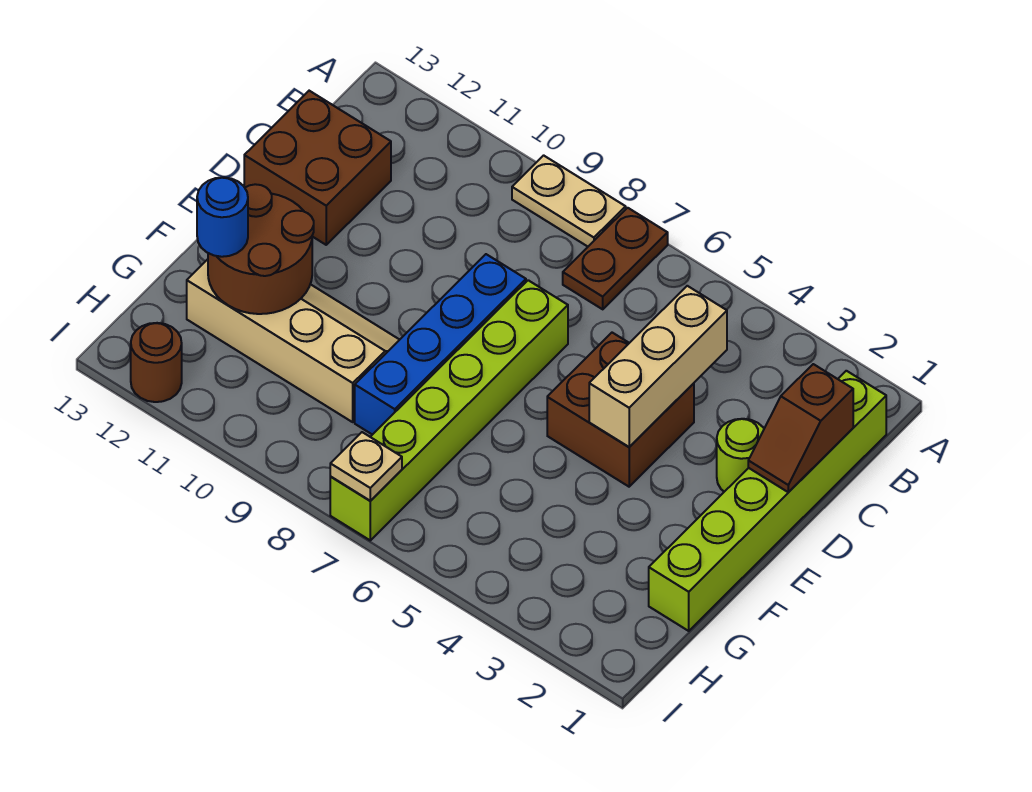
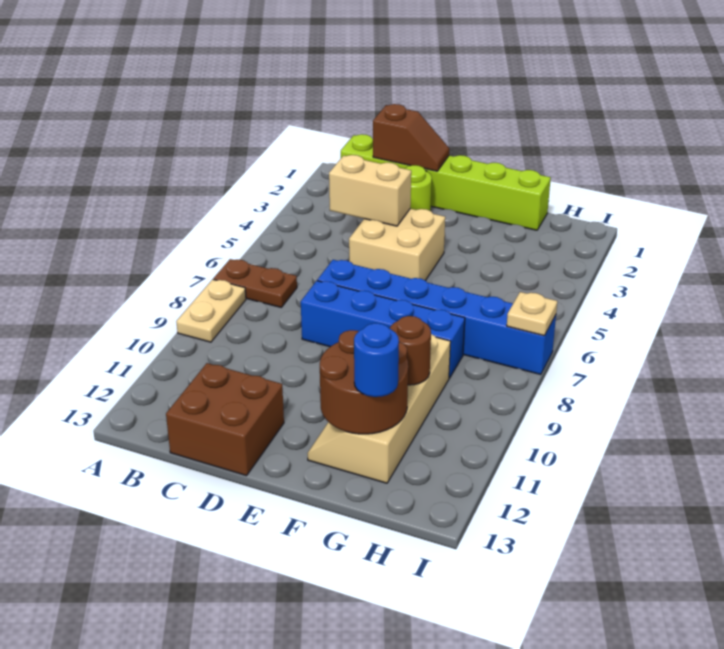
tan brick C4:E4 level 2 -> tan brick C4:D4 level 2
brown brick D4:E5 level 1 -> tan brick D4:E5 level 1
lime brick D7:I7 level 1 -> blue brick D7:I7 level 1
brown round brick I12 level 1 -> brown round brick G10 level 2

